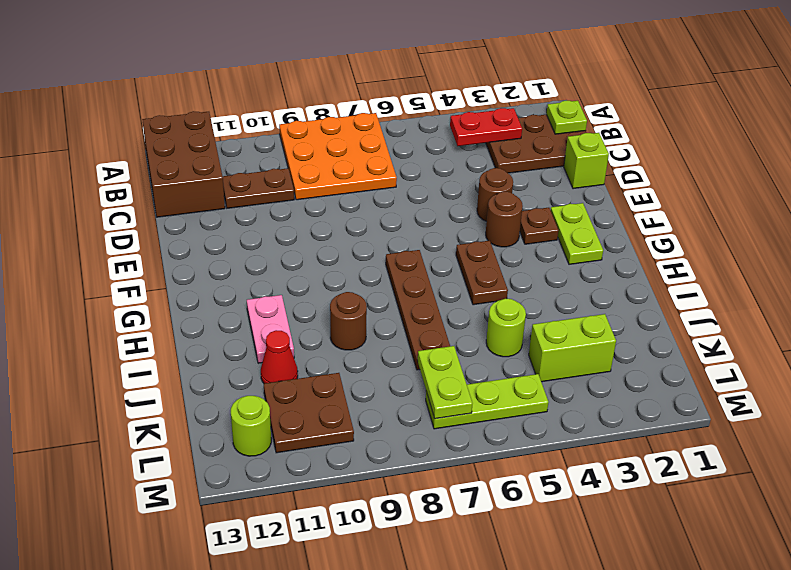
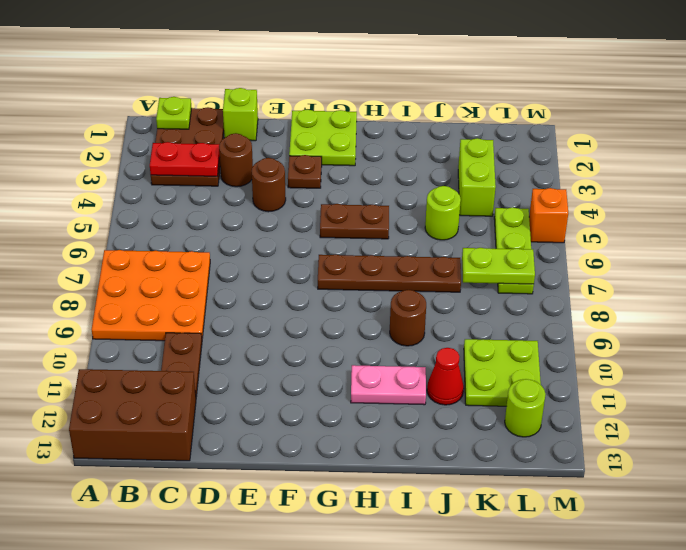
red plate B3:B4 level 2 -> red plate B3:C3 level 2
lime plate F2:G2 level 1 -> lime plate F1:G2 level 1
brown round brick F4 level 1 -> brown round brick D3 level 1
brown plate K10:L11 level 1 -> lime plate K10:L11 level 1
none -> orange brick M5 level 1

